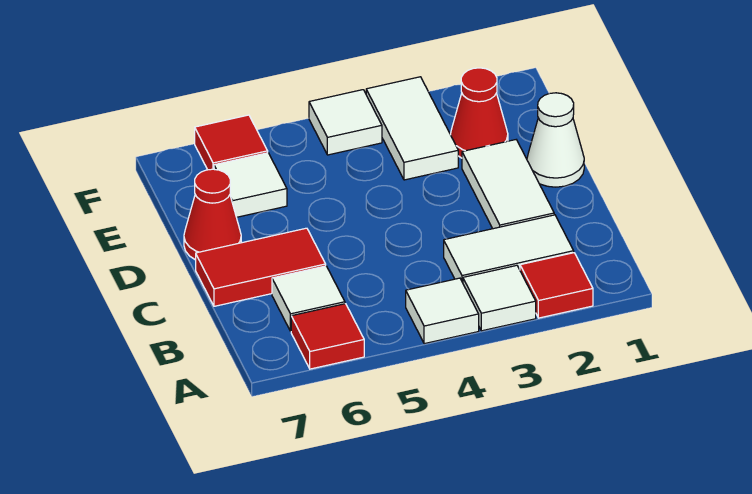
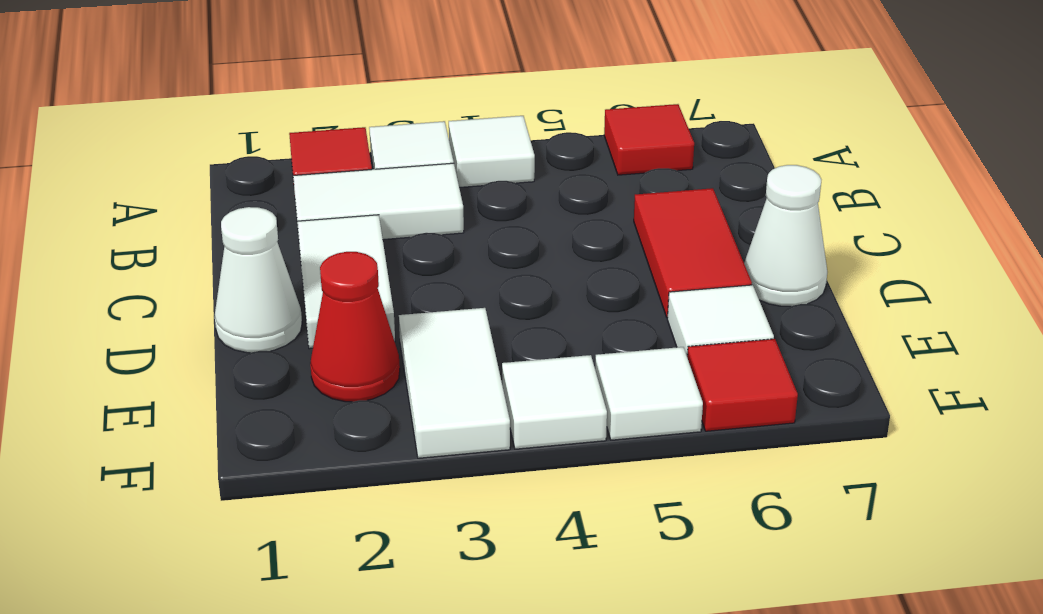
white tile B6 level 1 -> white tile F5 level 1
red tile C6:C7 level 1 -> red tile C6:D6 level 1
red cone D7 level 1 -> white cone D7 level 1

